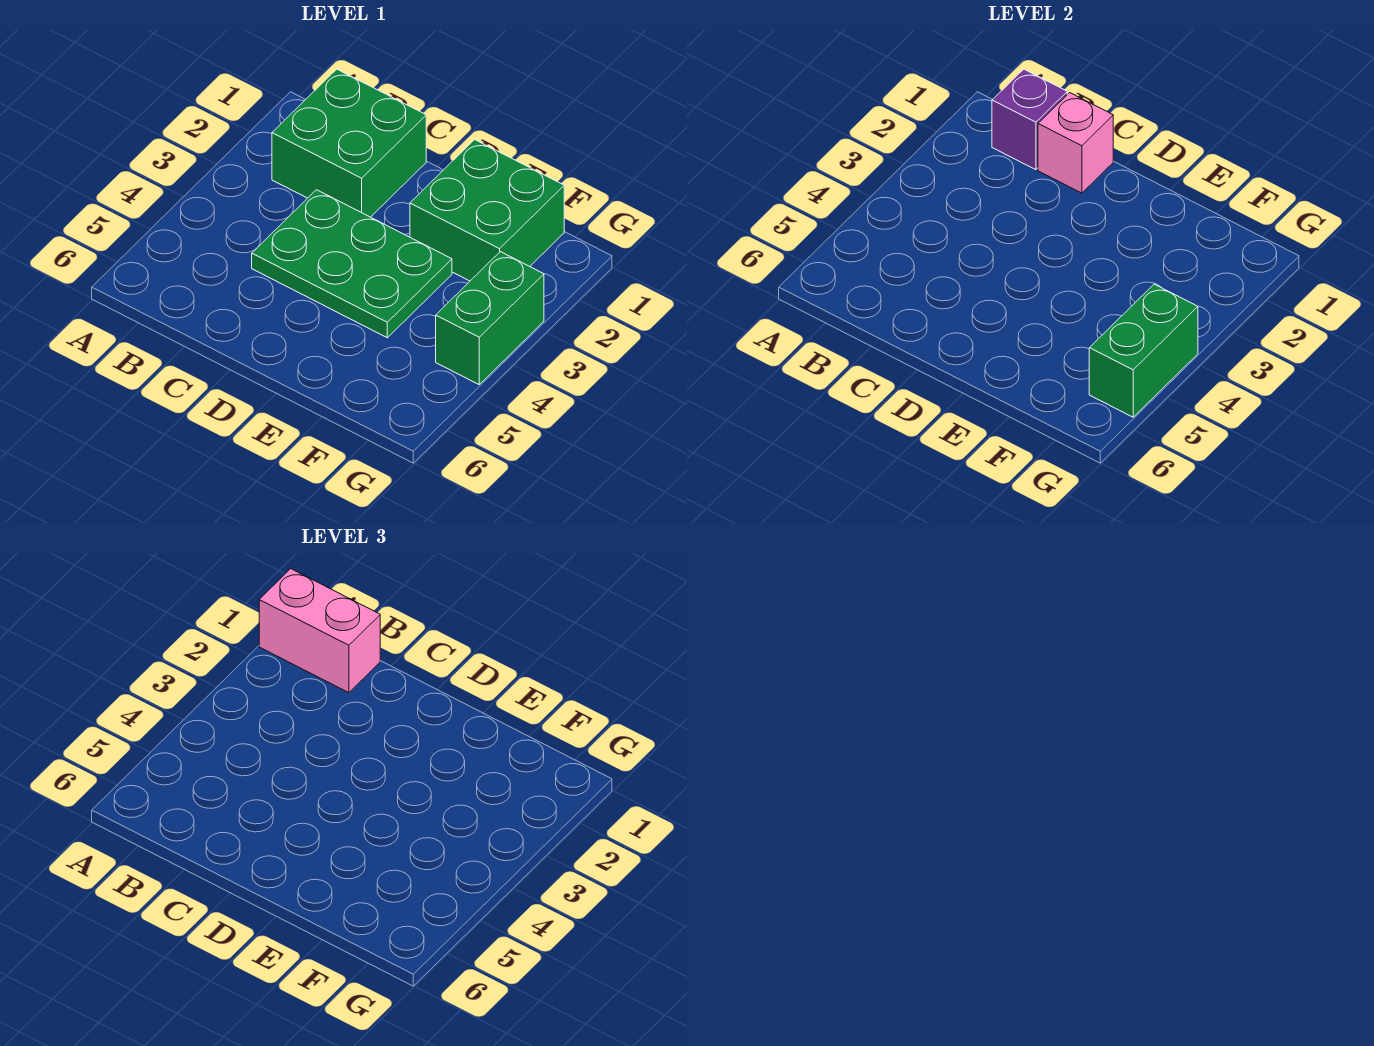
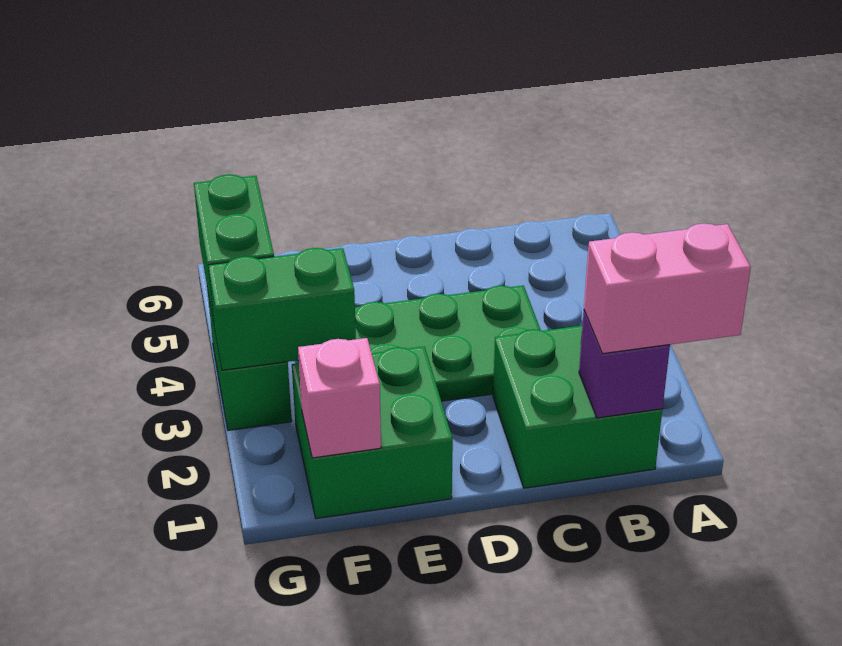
pink brick C1 level 2 -> pink brick F1 level 2
none -> green brick F3:G3 level 2

